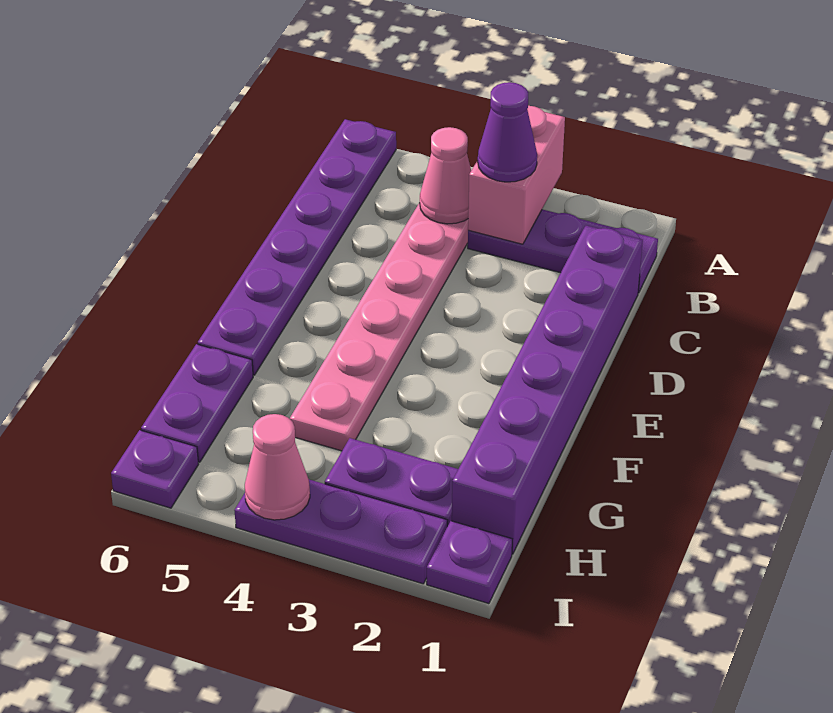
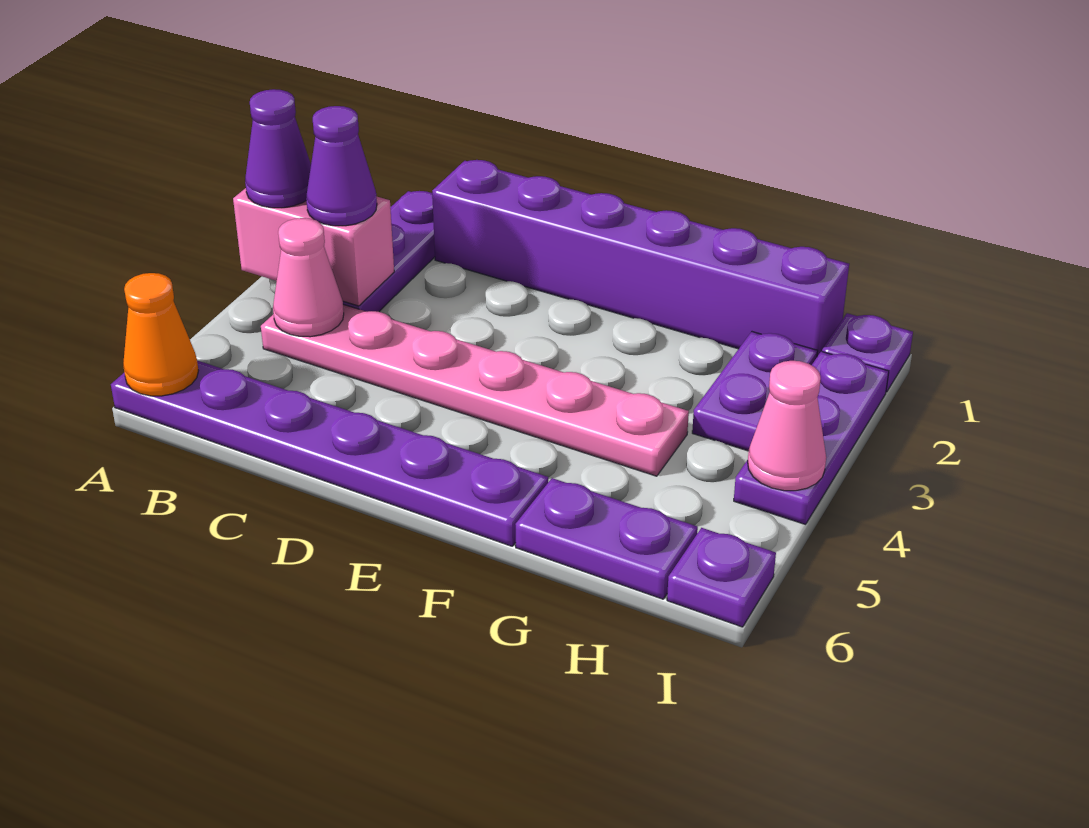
none -> purple cone A3 level 3
none -> orange cone A6 level 2

